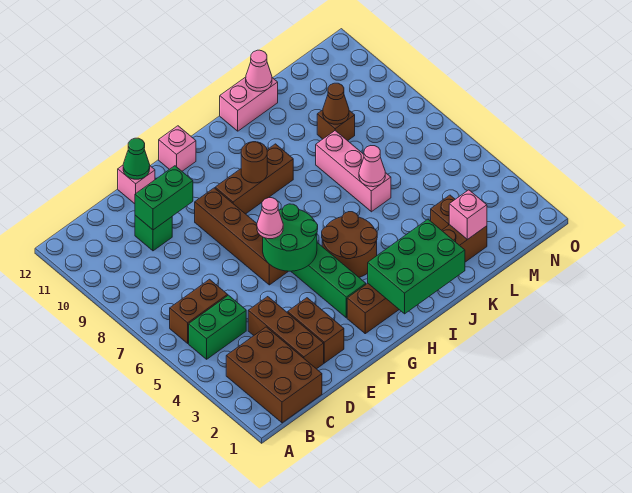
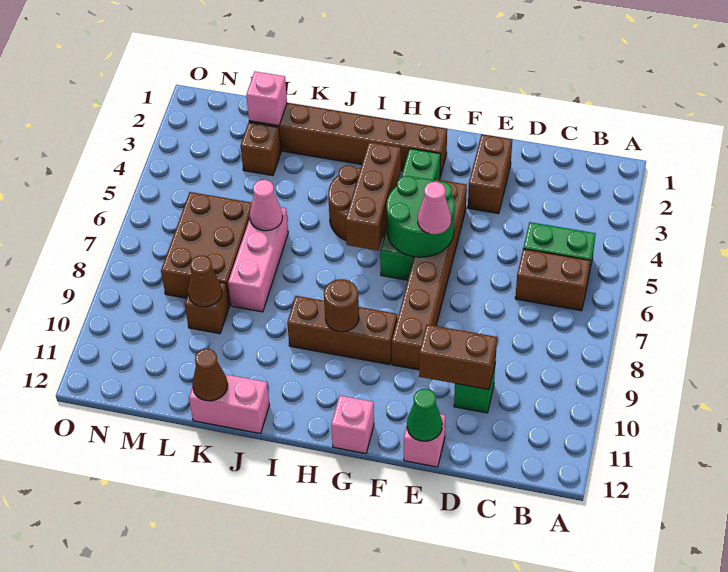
brown brick B1:C3 level 1 -> brown brick L6:M8 level 1
brown brick D2:D4 level 1 -> brown brick H4:H6 level 2
green brick D10:E10 level 2 -> brown brick D10:E10 level 2
brown brick F6:F9 level 1 -> brown brick F4:F9 level 1
green brick H1:J2 level 2 -> none
pink cone K12 level 2 -> brown cone K12 level 2

